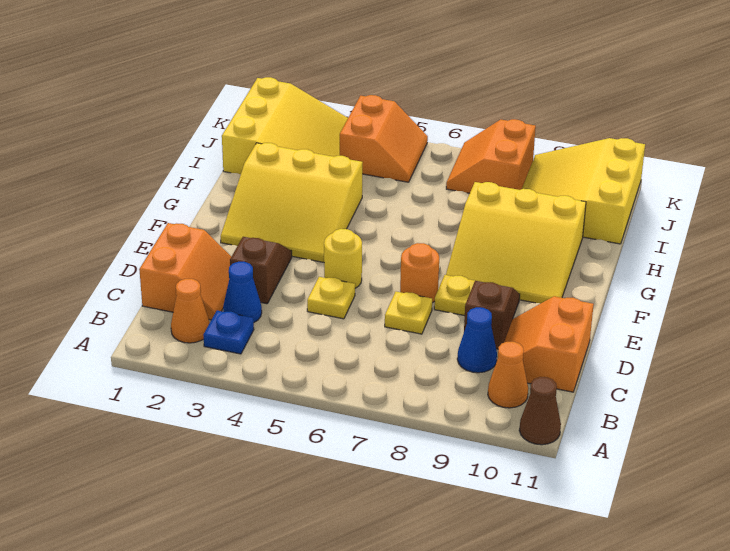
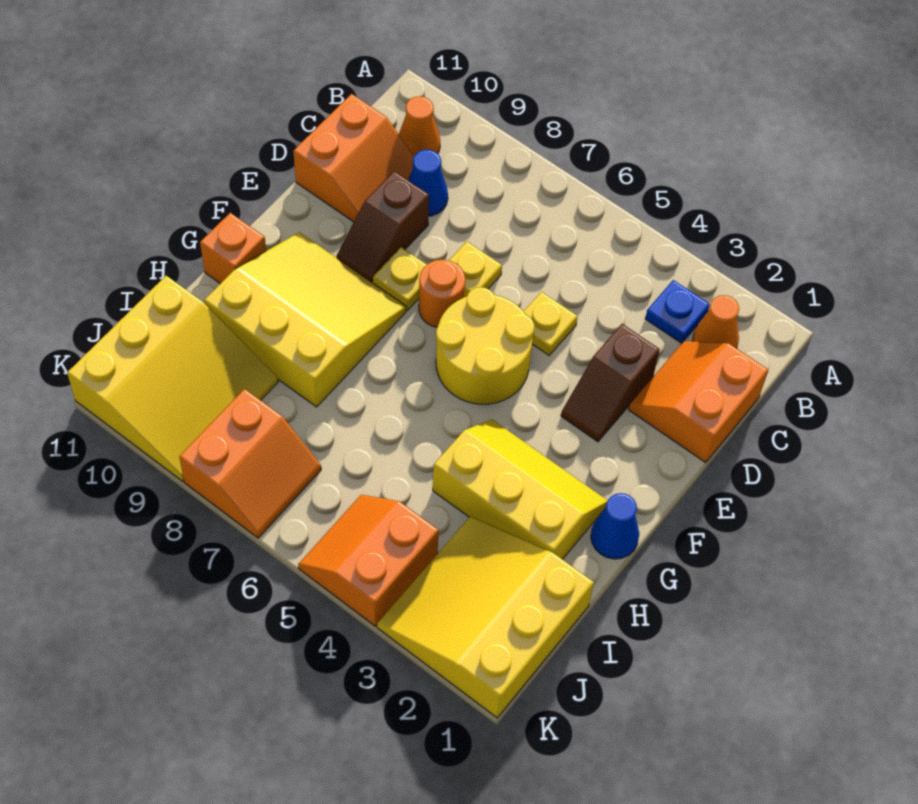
brown cone A11 level 1 -> none
blue cone C3 level 1 -> blue cone G1 level 1
yellow round brick E5 level 1 -> yellow round brick E5:F6 level 1
yellow slope F2:H4 level 1 top H -> yellow slope G2:H4 level 1 top H
none -> orange brick G11 level 1

